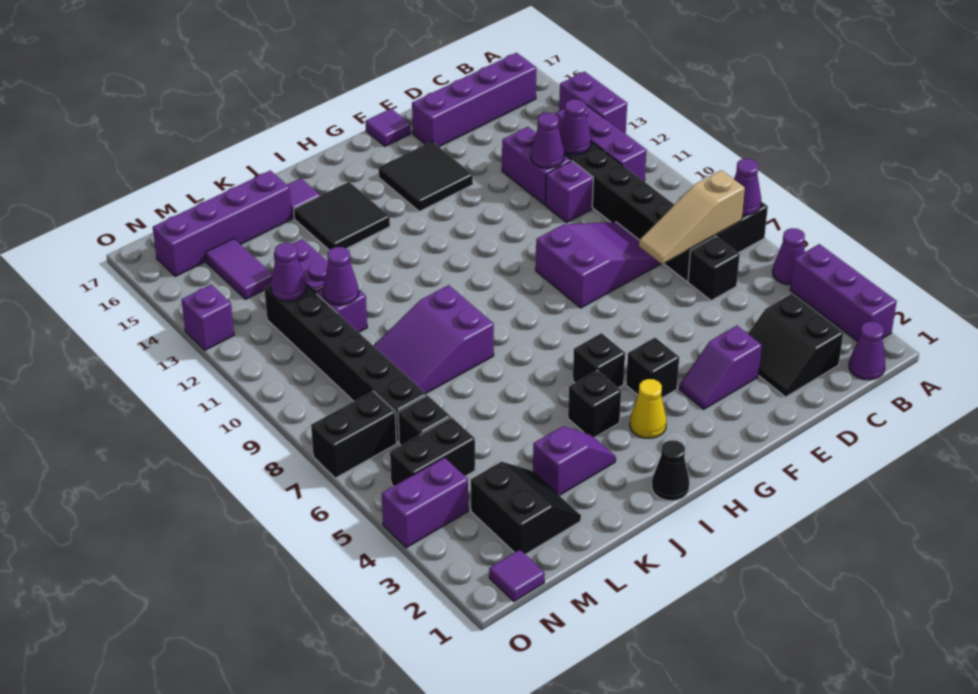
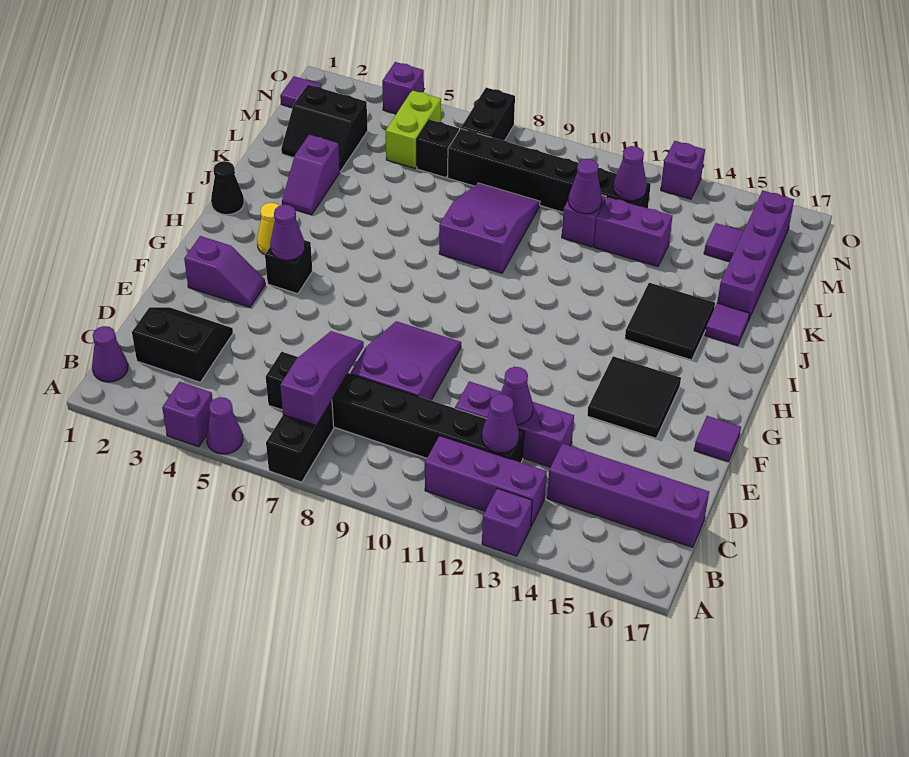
purple brick A2:A4 level 1 -> purple brick A4 level 1
purple cone A7 level 2 -> purple cone G4 level 2
purple brick A13:A14 level 1 -> purple brick A13 level 1
tan slope B7:D7 level 2 top B -> purple slope B7:D7 level 2 top B
purple brick B16:E16 level 1 -> purple brick C14:C17 level 1
purple slope D8:F9 level 1 top F -> purple slope D8:F9 level 1 top D
purple slope E3:F3 level 1 top E -> purple slope F2:F3 level 1 top 2
black brick H5 level 1 -> none
black brick I4 level 1 -> none
black brick M5:N5 level 1 -> lime brick M5:N5 level 1
purple tile M14:M15 level 1 -> purple tile M15 level 1
purple brick N4:O4 level 1 -> purple brick O4 level 1

